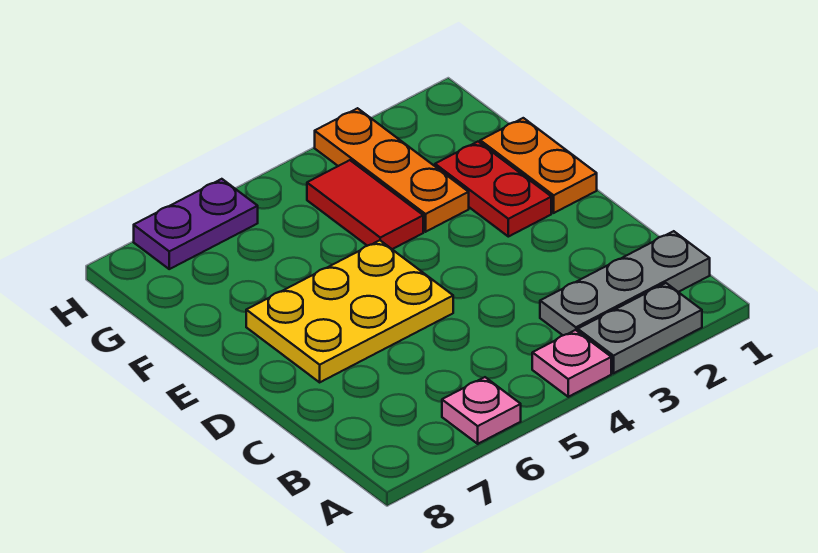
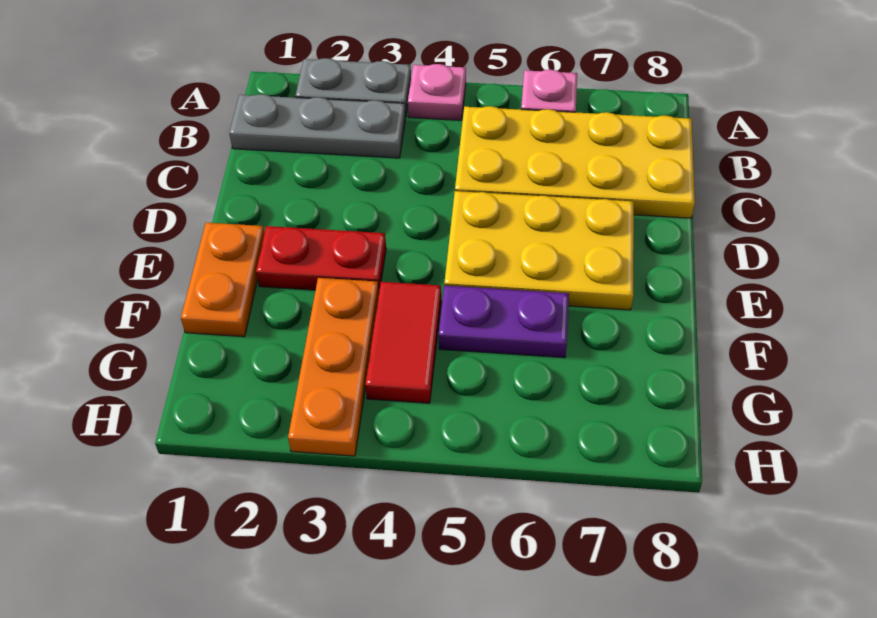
none -> yellow plate B5:C8 level 1
red plate E2:F2 level 1 -> red plate E2:E3 level 1
purple plate H6:H7 level 1 -> purple plate F5:F6 level 1

